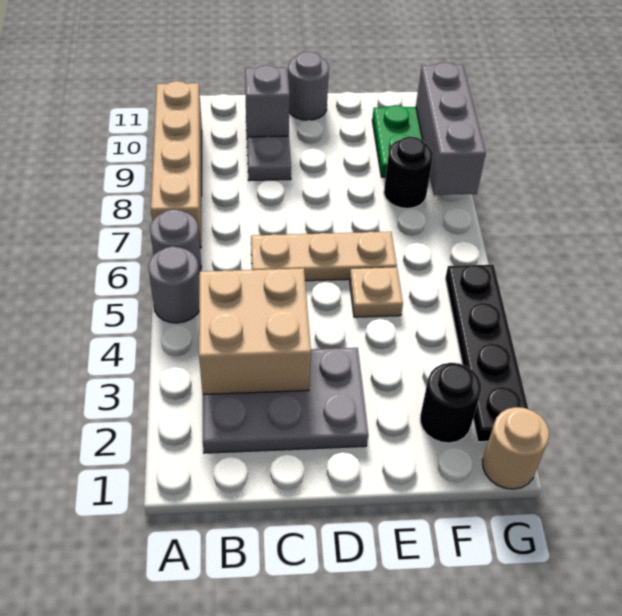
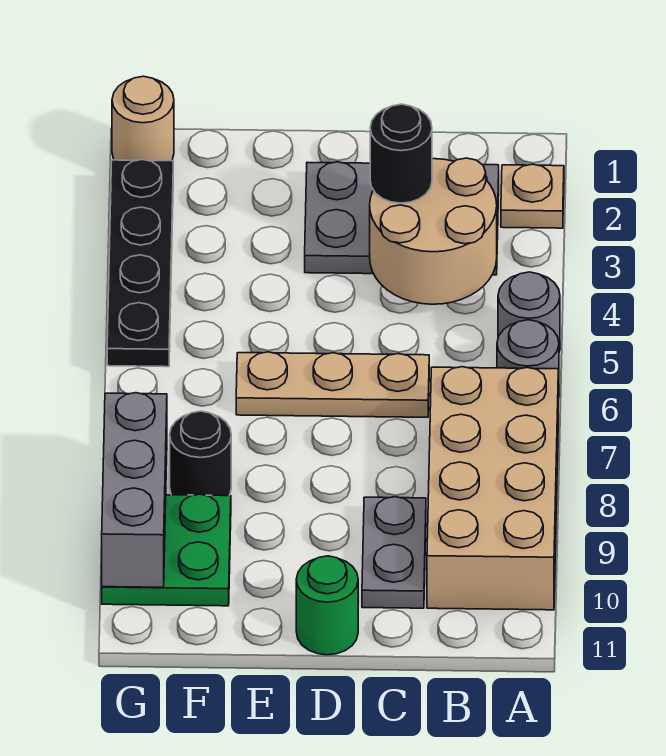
tan brick A7:A10 level 1 -> tan brick A7:B10 level 1
tan brick B3:C4 level 2 -> tan round brick B3:C4 level 2
grey brick C10 level 2 -> none
grey round brick D11 level 1 -> green round brick D11 level 1
tan plate E5 level 1 -> tan plate A2 level 1
black round brick F2 level 1 -> black round brick C3 level 3

